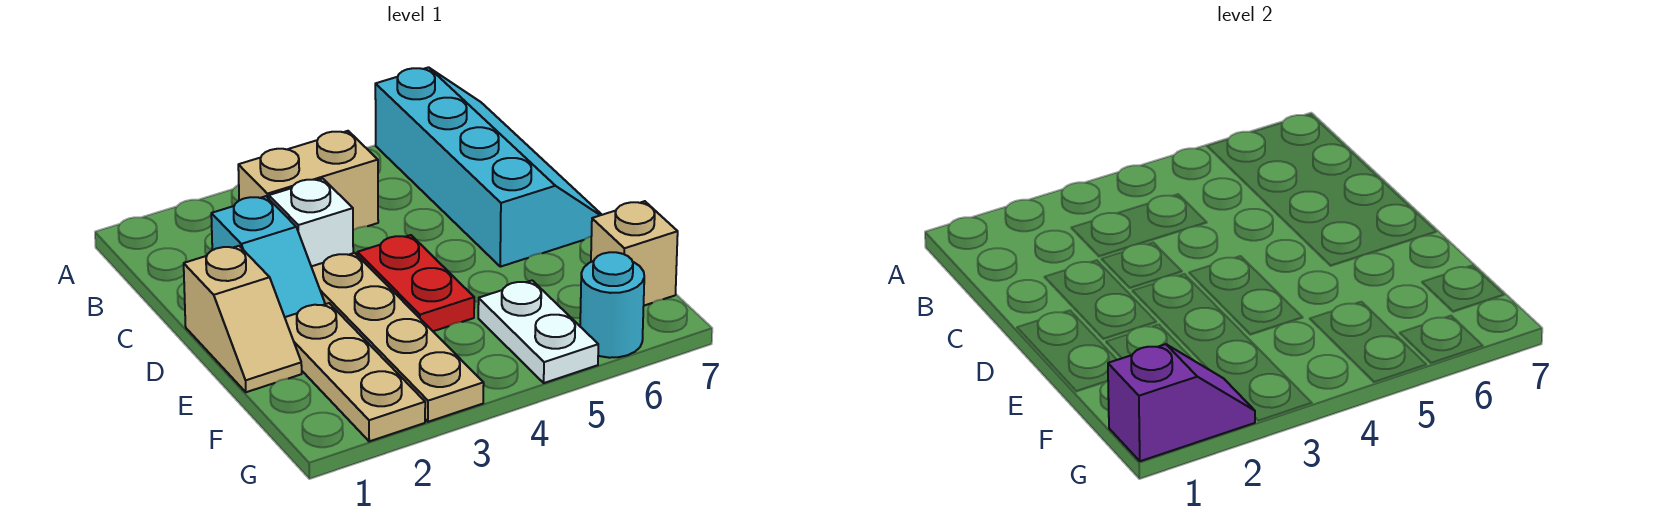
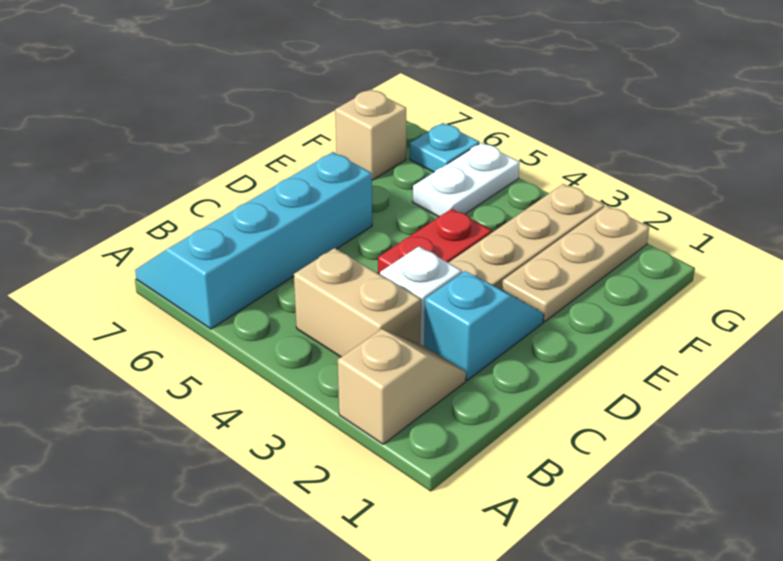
tan slope D1:E1 level 1 top D -> tan slope A2:B2 level 1 top A
purple slope G1:G2 level 2 top 1 -> none
cyan round brick G6 level 1 -> cyan plate G6 level 1

